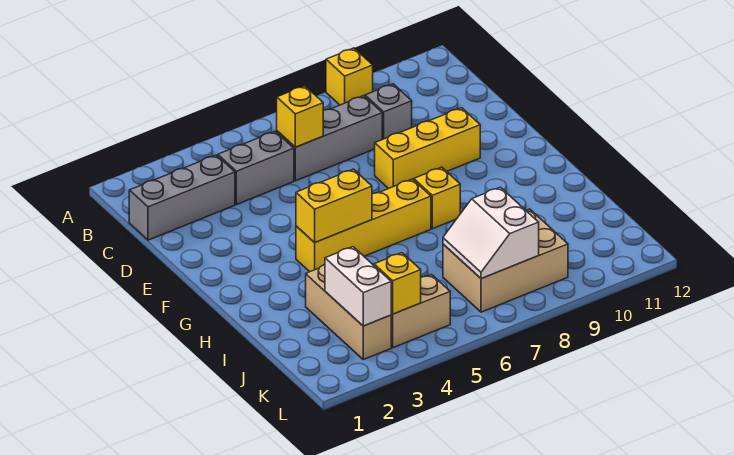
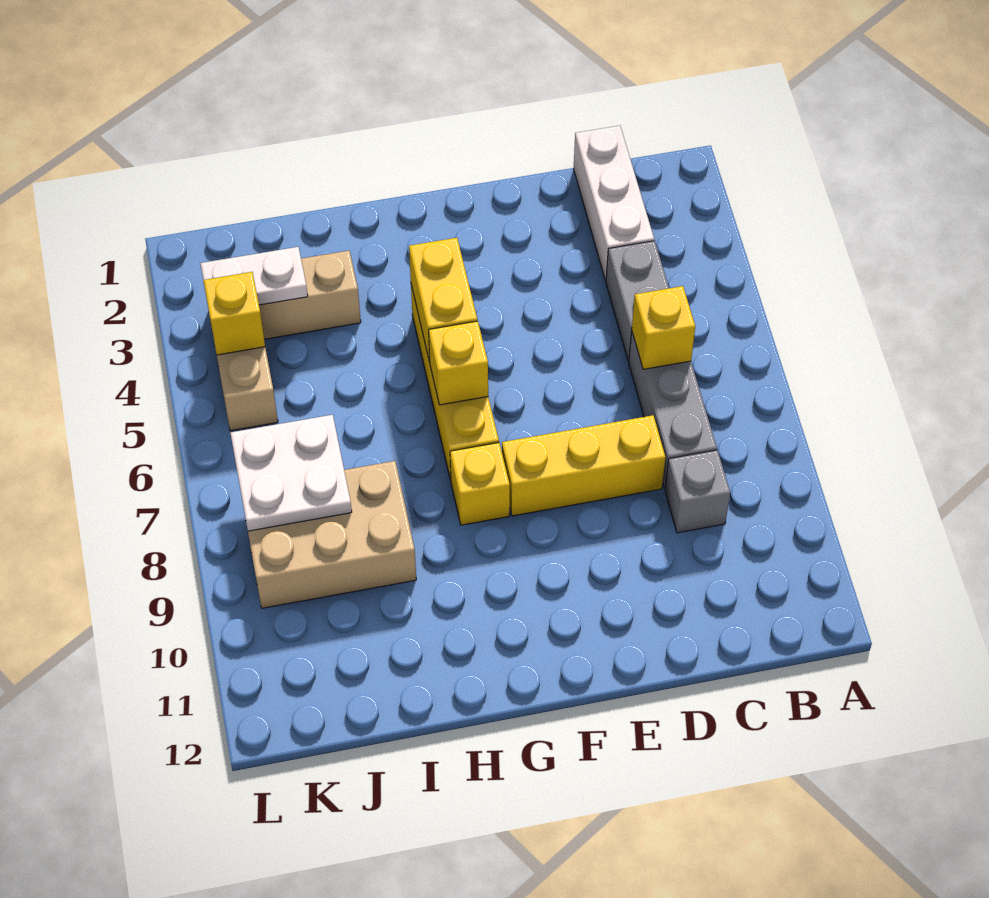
yellow brick A9 level 1 -> yellow brick G6 level 2
grey brick C1:C3 level 1 -> white brick C1:C3 level 1
yellow brick E8:E10 level 1 -> yellow brick D8:F8 level 1
white brick J3:K3 level 2 -> white plate J3:K3 level 2
tan brick J7:K9 level 1 -> tan brick I8:K9 level 1
white slope J7:K8 level 2 top 8 -> white plate J7:K8 level 2

